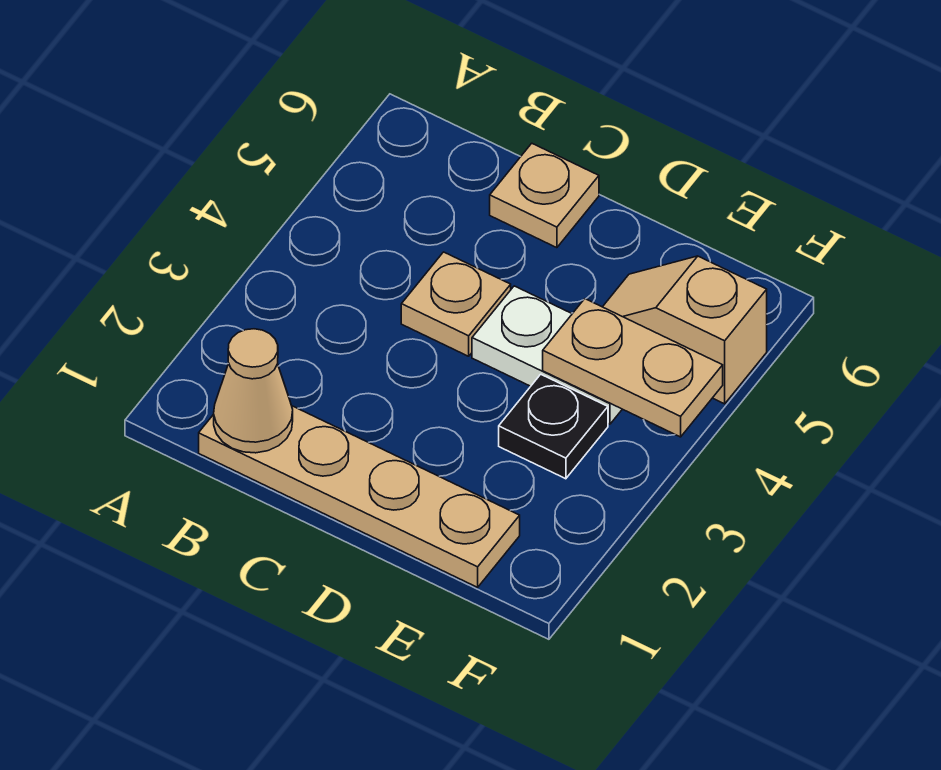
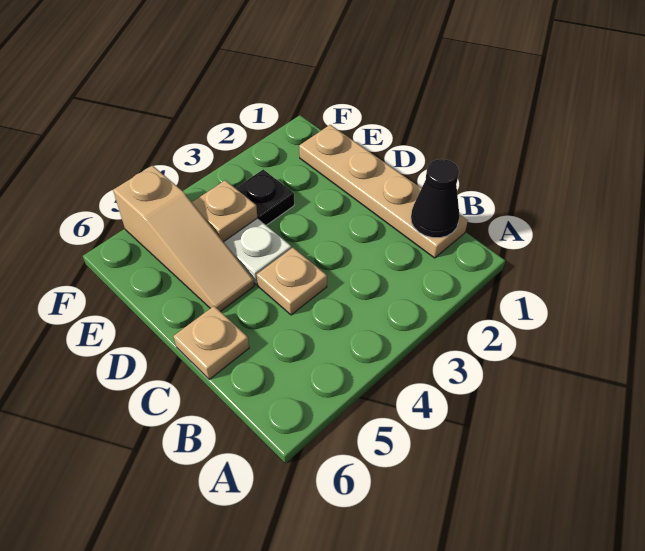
tan cone B1 level 2 -> black cone B1 level 2
tan plate E4:F4 level 2 -> tan plate E4 level 2
tan slope E5:F5 level 1 top F -> tan slope D5:F5 level 1 top F

